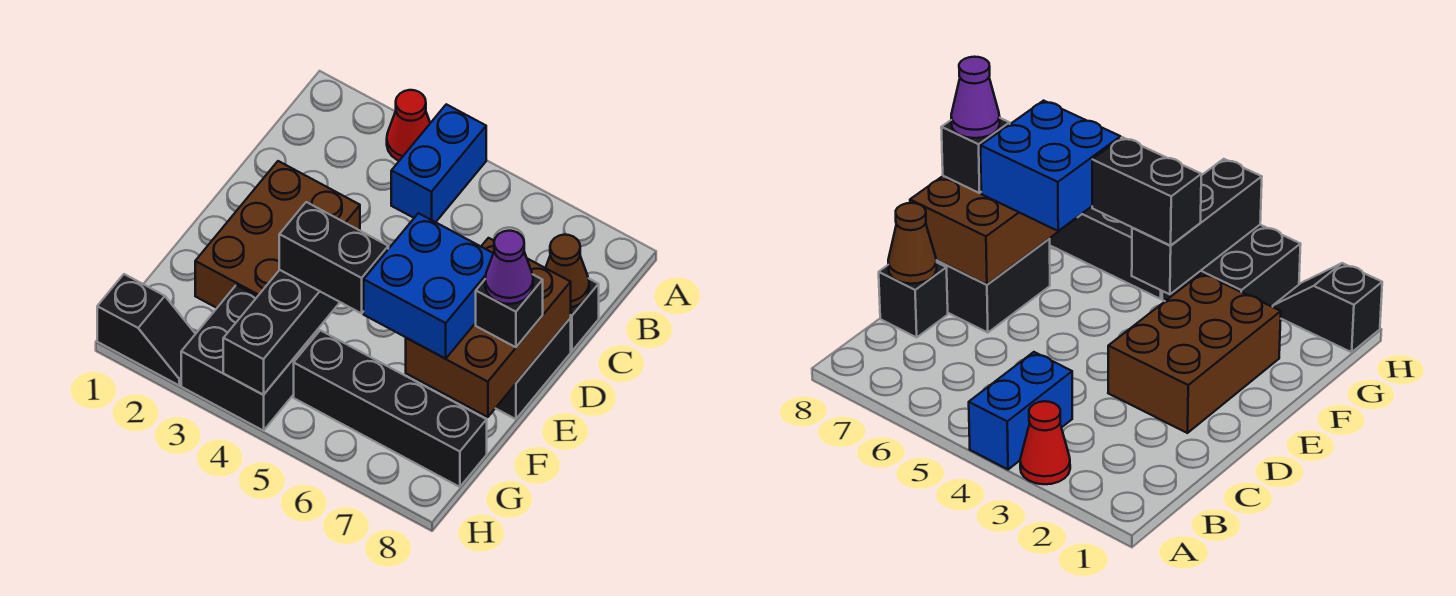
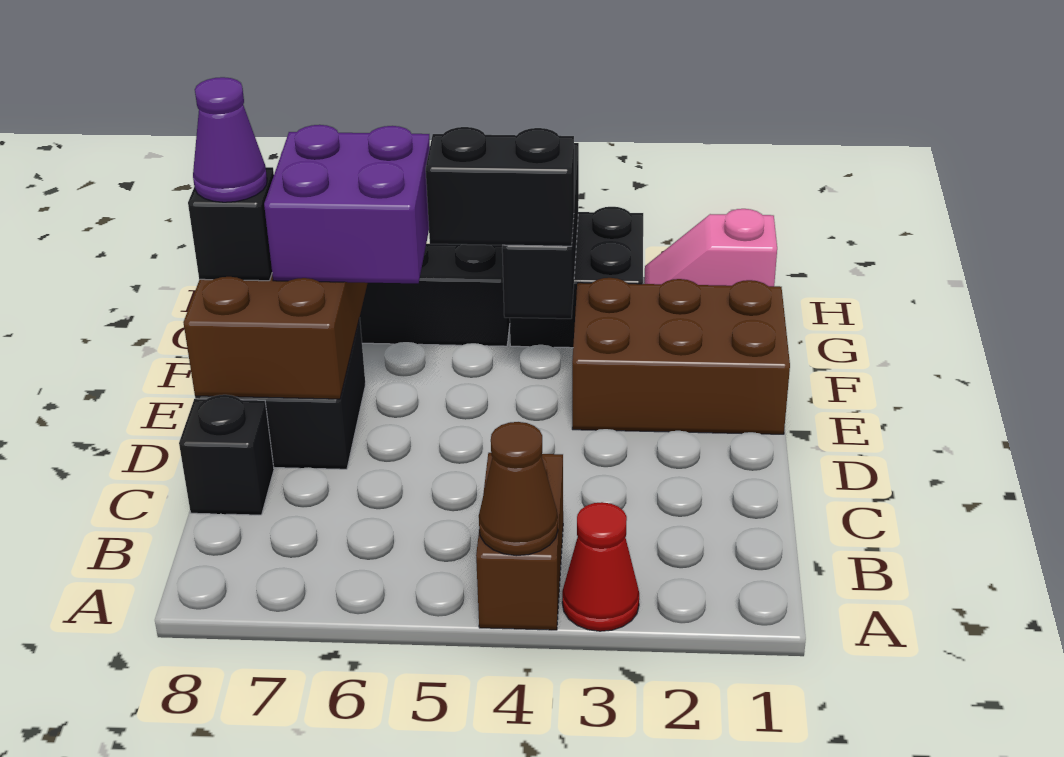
blue brick A4:B4 level 1 -> brown brick A4:B4 level 1
brown cone C8 level 2 -> brown cone A4 level 2
brown brick D2:F3 level 1 -> brown brick E1:F3 level 1
blue brick E6:F7 level 3 -> purple brick E6:F7 level 3
black slope H1:H2 level 1 top 1 -> pink slope H1:H2 level 1 top 1

